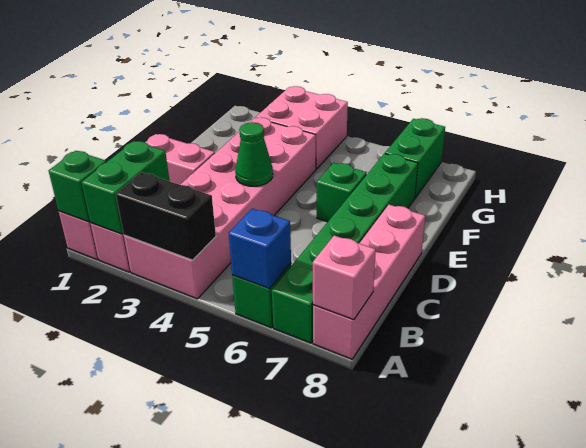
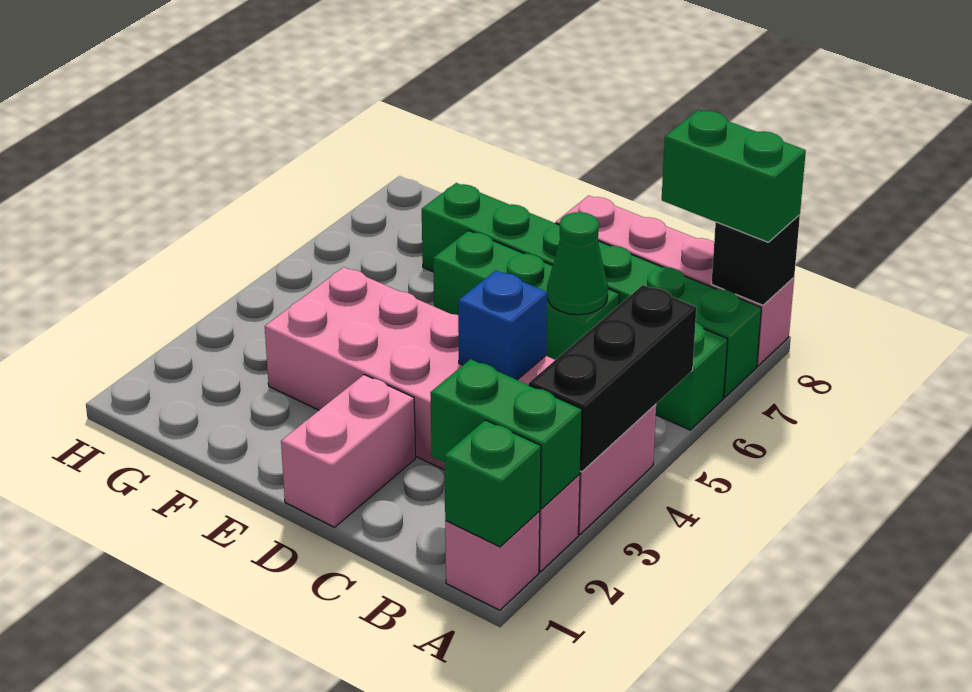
black brick A3:A4 level 2 -> black brick A3:A5 level 2
blue brick A6 level 2 -> blue brick C4 level 2
pink brick A8 level 2 -> black brick A8 level 2
green cone D4 level 2 -> green cone C6 level 2
green brick E6 level 1 -> green brick C6:E6 level 1
pink brick G3:H4 level 1 -> none
green brick G7:H7 level 1 -> green brick A8:B8 level 3

